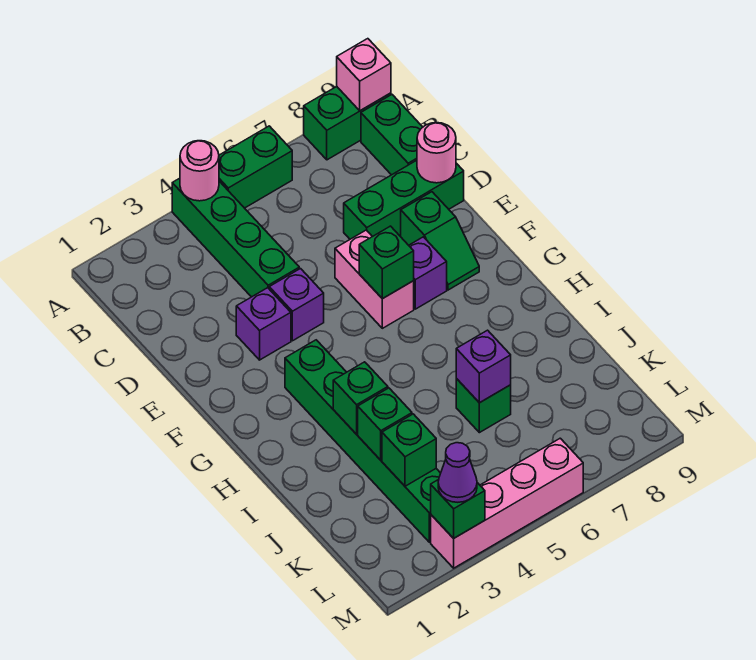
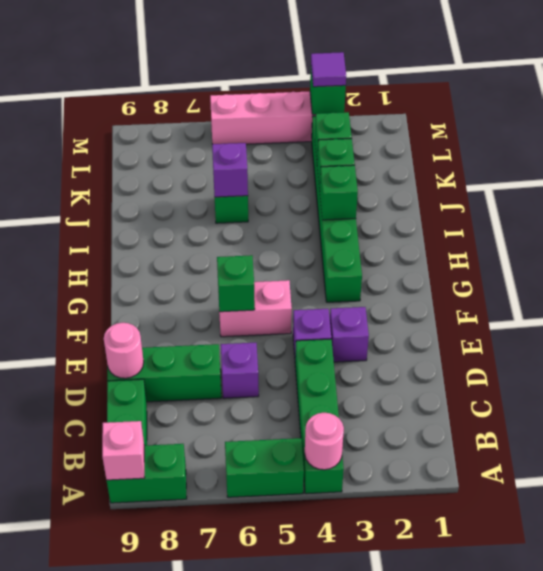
pink brick E6:F6 level 1 -> pink brick F5:F6 level 1
green slope E8:F8 level 1 top E -> none
purple brick F7 level 1 -> purple brick D6 level 1
purple cone M3 level 3 -> purple tile M3 level 3

